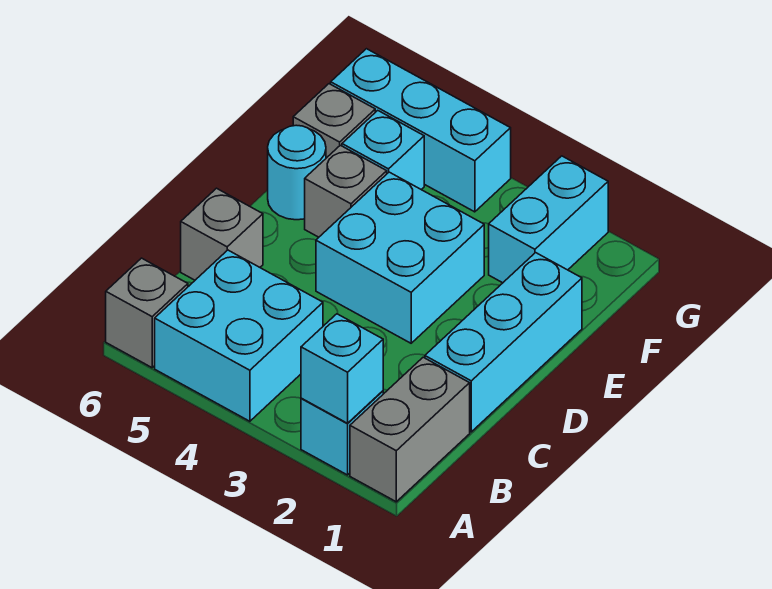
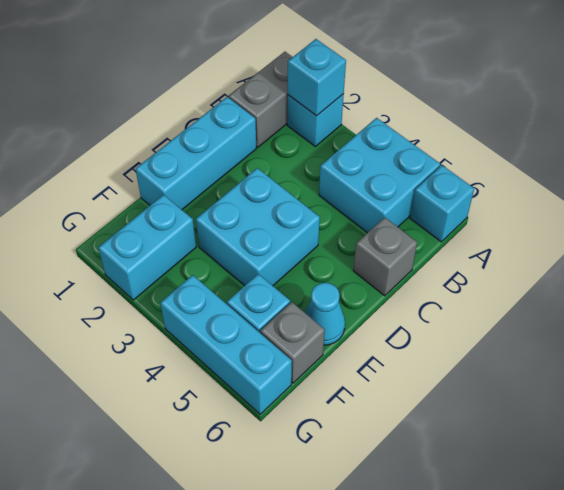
grey brick A6 level 1 -> cyan brick A6 level 1
grey brick E5 level 1 -> none
cyan round brick E6 level 1 -> cyan cone E6 level 1

